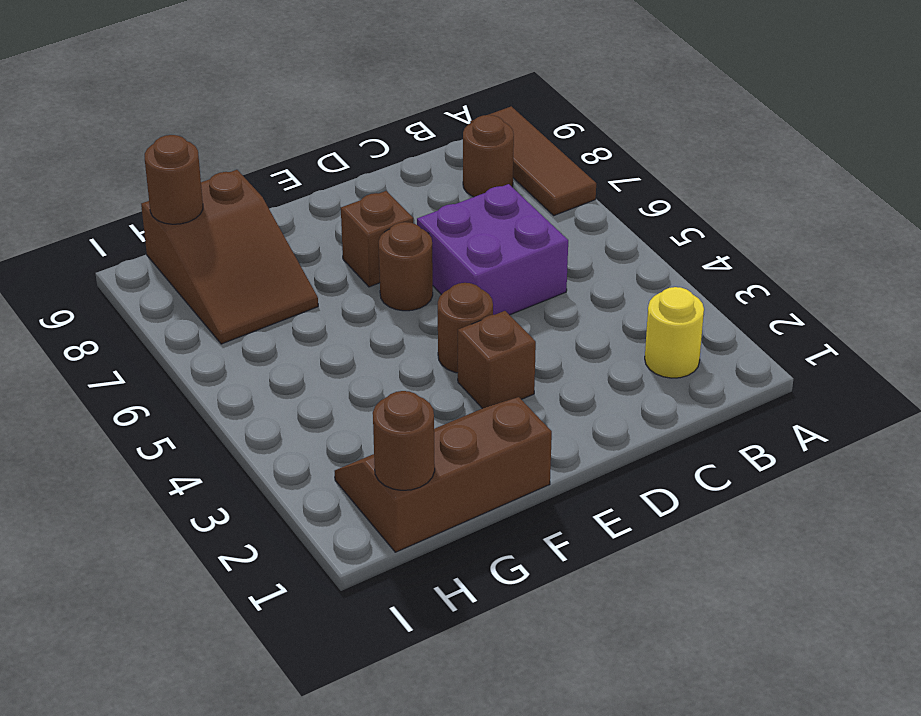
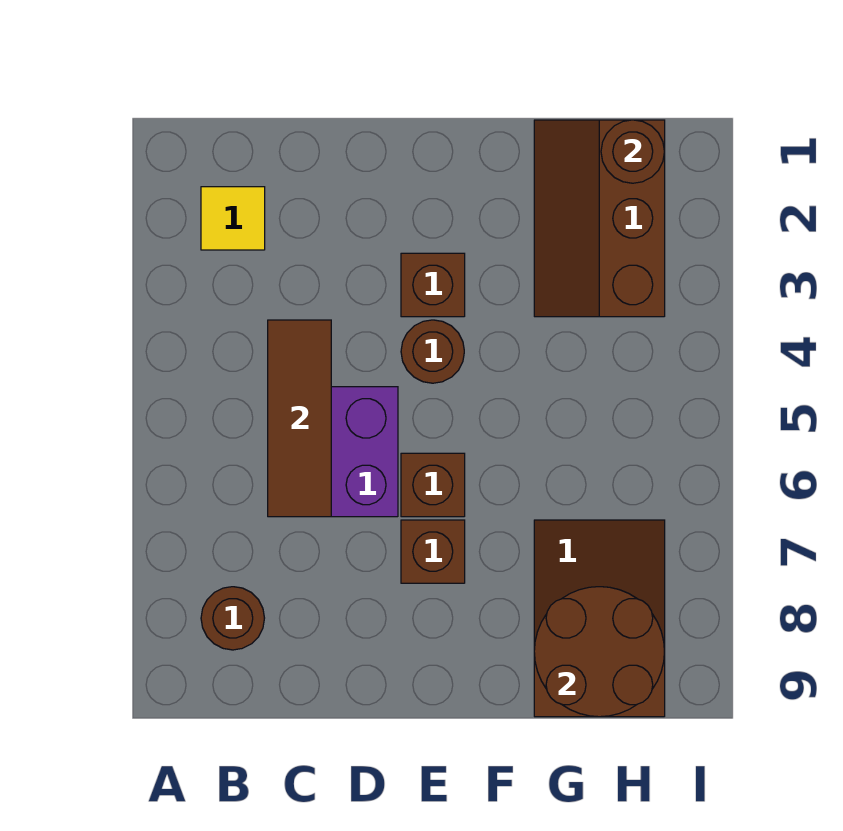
brown tile A7:A9 level 1 -> brown tile C4:C6 level 2
yellow round brick B2 level 1 -> yellow tile B2 level 1
brown round brick E6 level 1 -> brown brick E6 level 1
brown slope F1:H2 level 1 top 1 -> brown slope G1:H3 level 1 top H
brown round brick H9 level 2 -> brown round brick G8:H9 level 2

